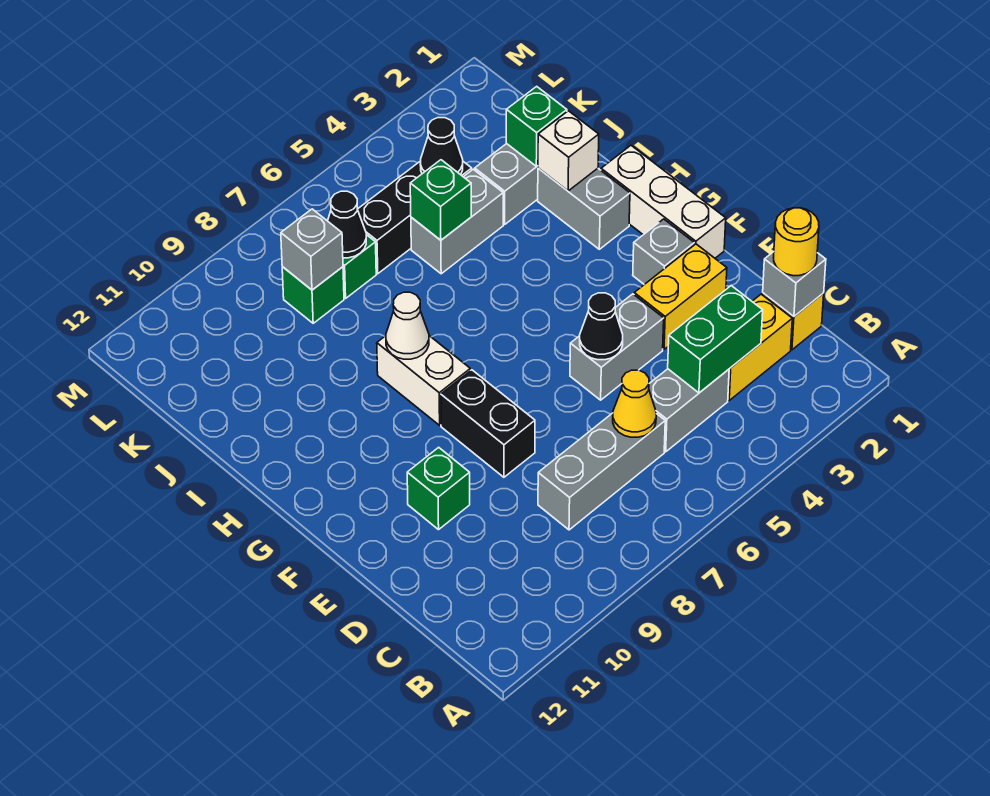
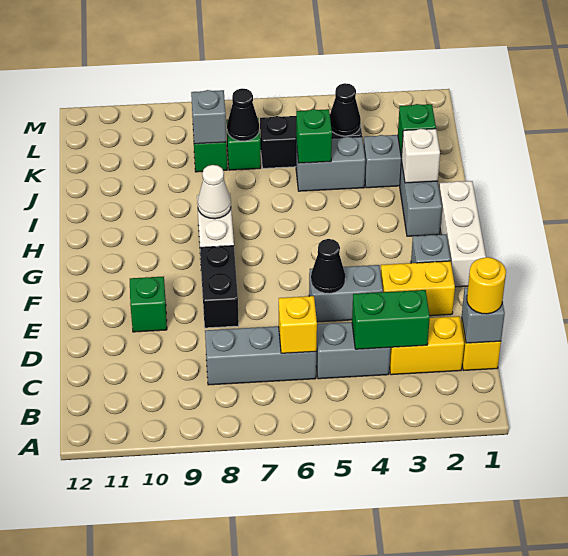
yellow cone C6 level 2 -> yellow brick C6 level 2

